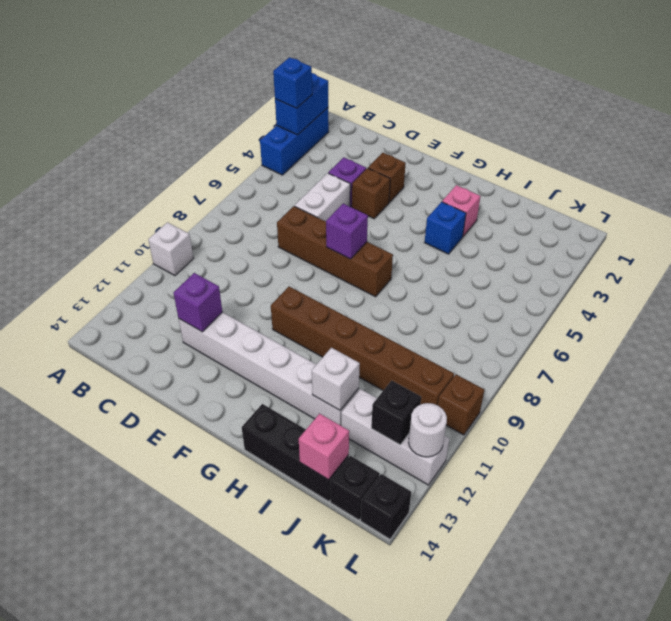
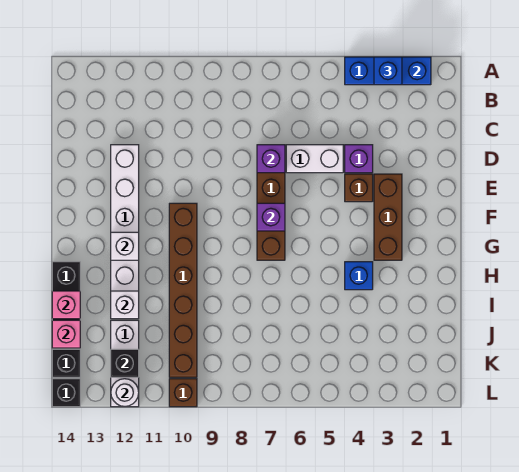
white brick A10 level 1 -> white brick G12 level 2
purple brick D12 level 2 -> purple brick D7 level 2
brown brick E3 level 1 -> brown brick E3:G3 level 1
pink brick H3 level 1 -> pink brick I14 level 2

